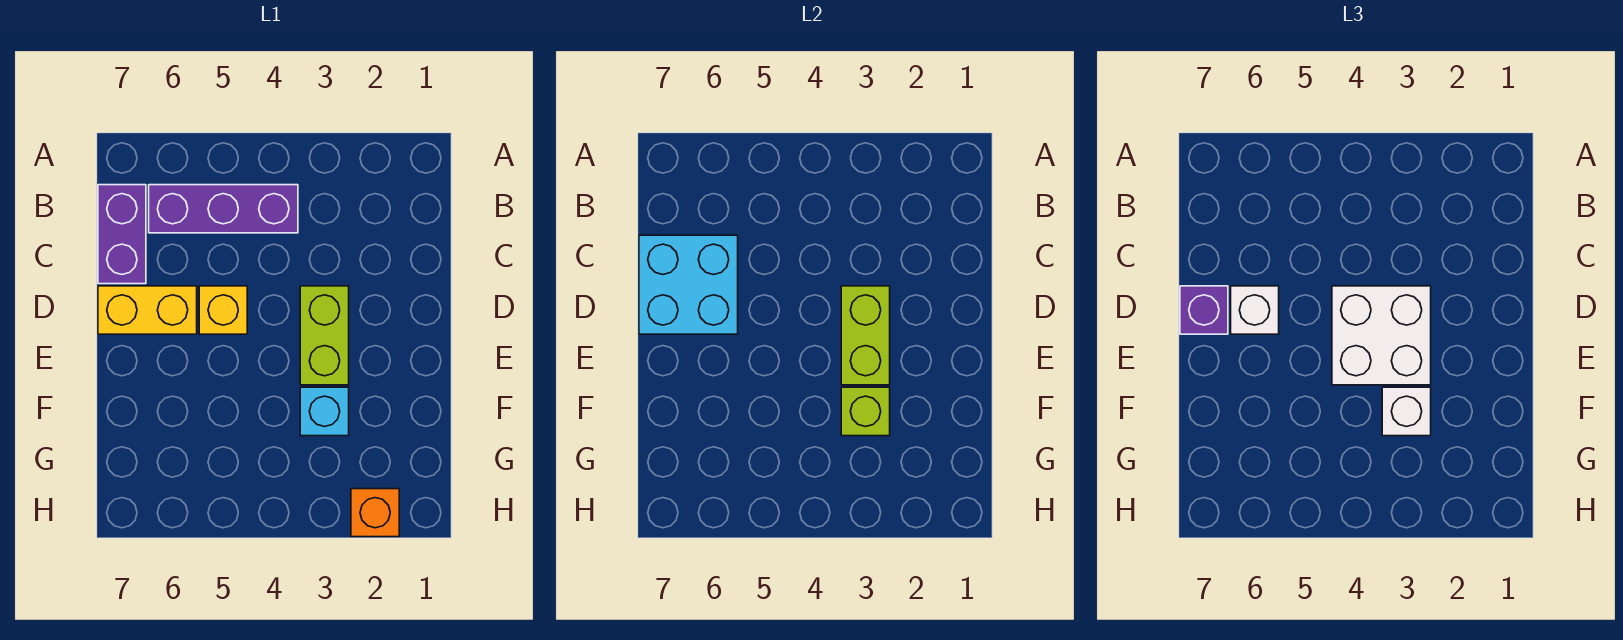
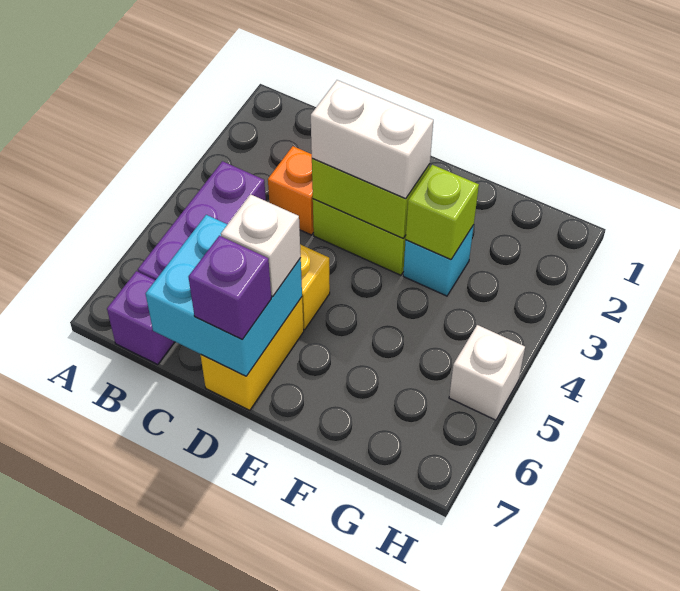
purple brick B7:C7 level 1 -> purple brick B7 level 1
white brick D3:E4 level 3 -> white brick D3:E3 level 3
white brick F3 level 3 -> white brick H5 level 1
orange brick H2 level 1 -> orange brick C3 level 1

